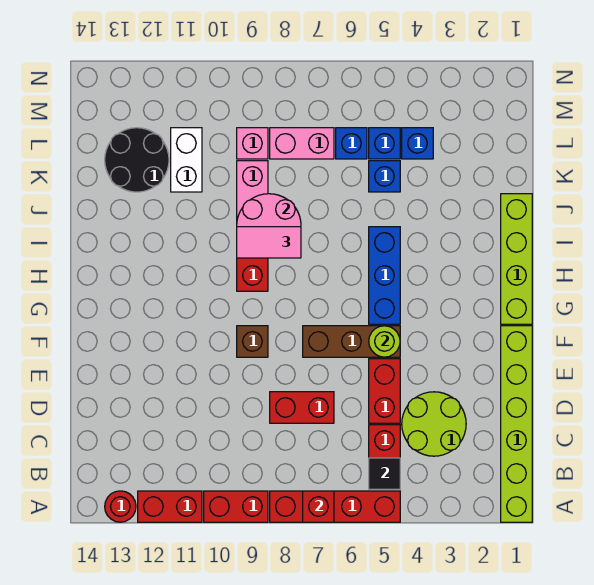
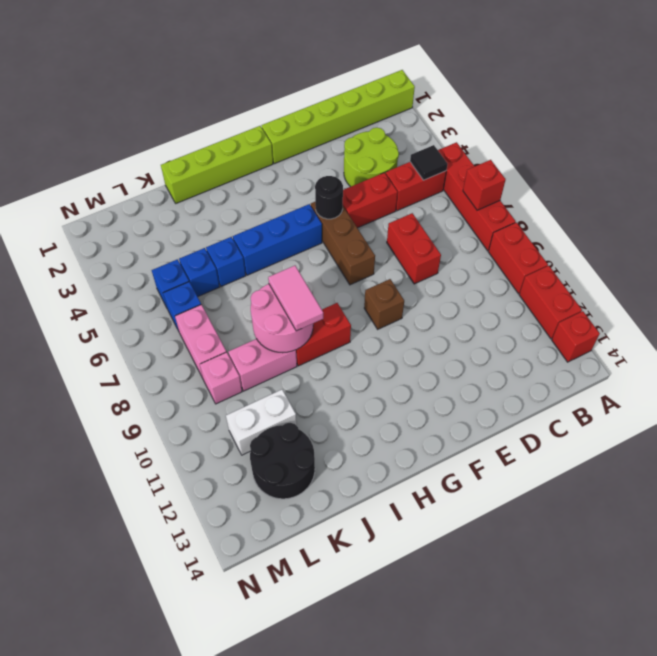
red round brick A13 level 1 -> red brick A13 level 1
lime round brick F5 level 2 -> black round brick F5 level 2
blue brick L4 level 1 -> blue brick J5 level 1

